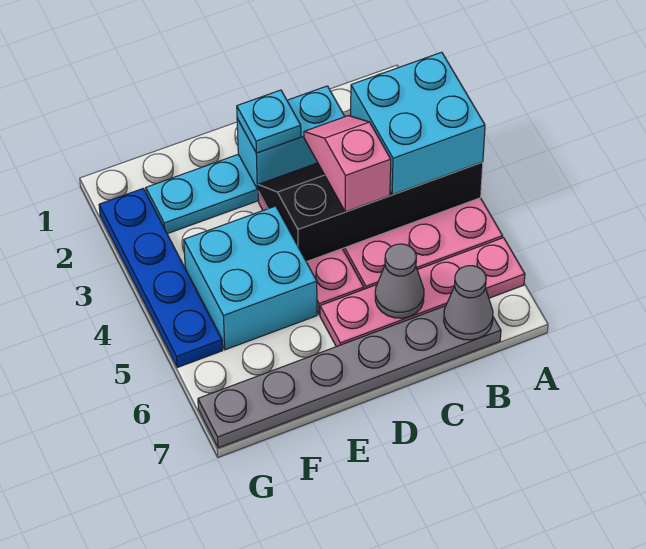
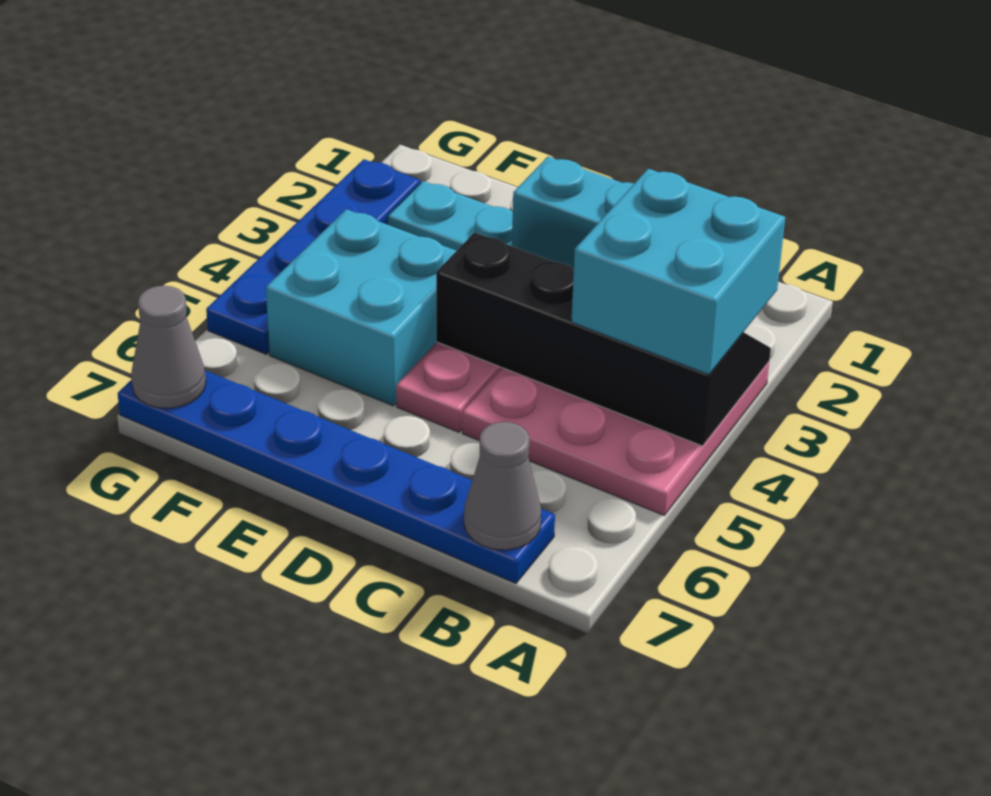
pink plate A6:D6 level 1 -> none
grey plate B7:G7 level 1 -> blue plate B7:G7 level 1
pink slope C3:C4 level 3 top 4 -> none
grey cone C6 level 2 -> grey cone G7 level 2
cyan plate D2 level 3 -> none

